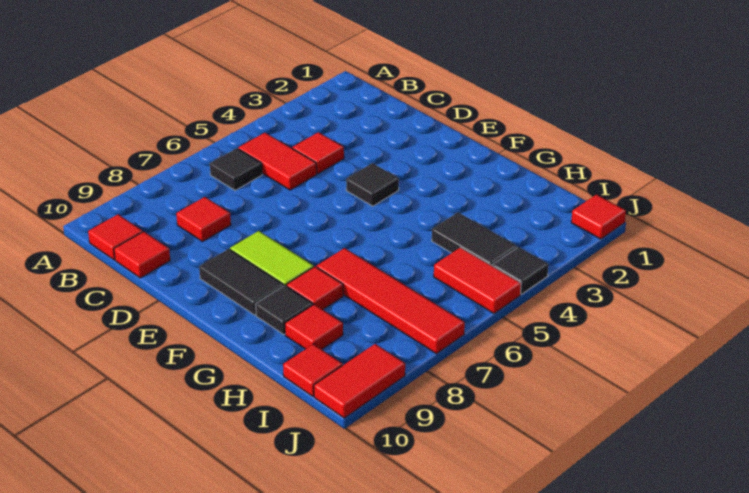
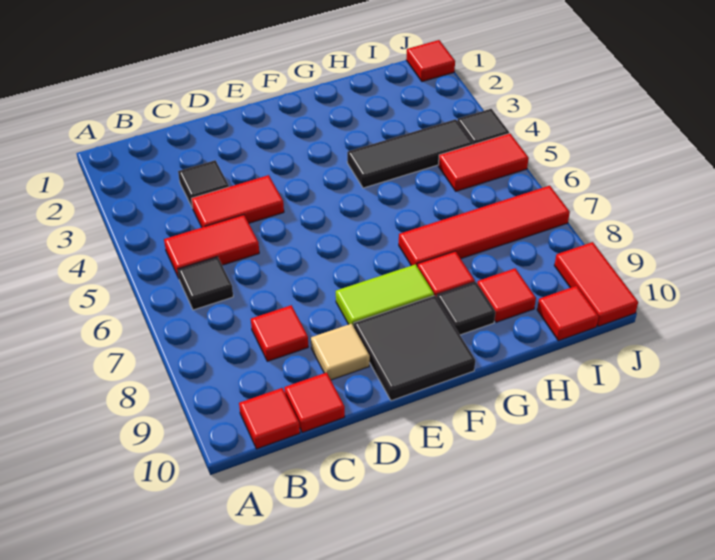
red tile C4 level 1 -> red tile C4:D4 level 1
none -> tan tile D9 level 1
black tile E4 level 1 -> black tile C3 level 1
black tile E9:F9 level 1 -> black tile E9:F10 level 1
black tile H4:I4 level 1 -> black tile G4:I4 level 1

